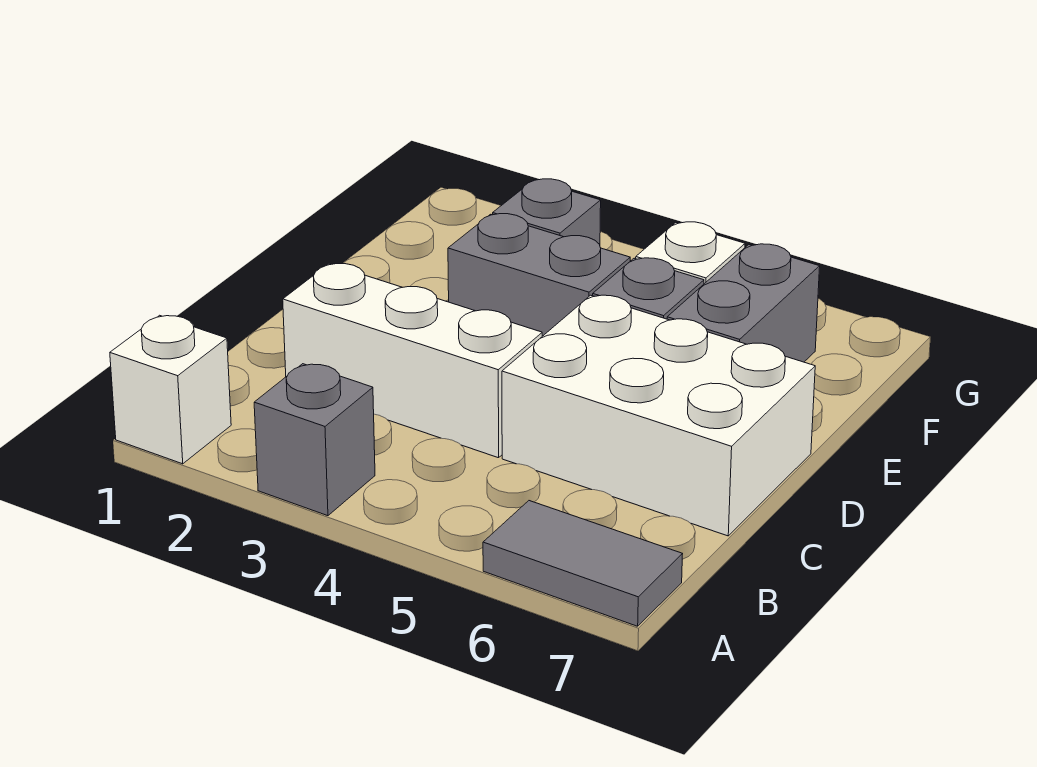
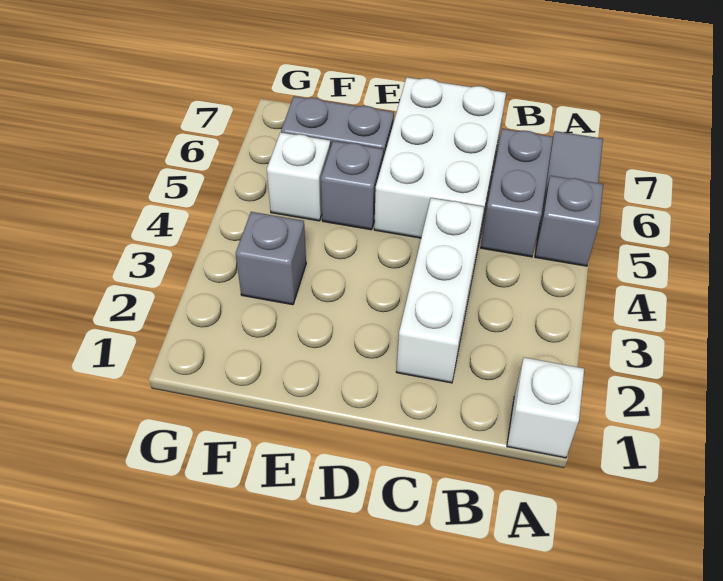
grey brick A3 level 1 -> grey brick A5 level 1
grey brick E3:E4 level 1 -> grey brick B5:B6 level 1

